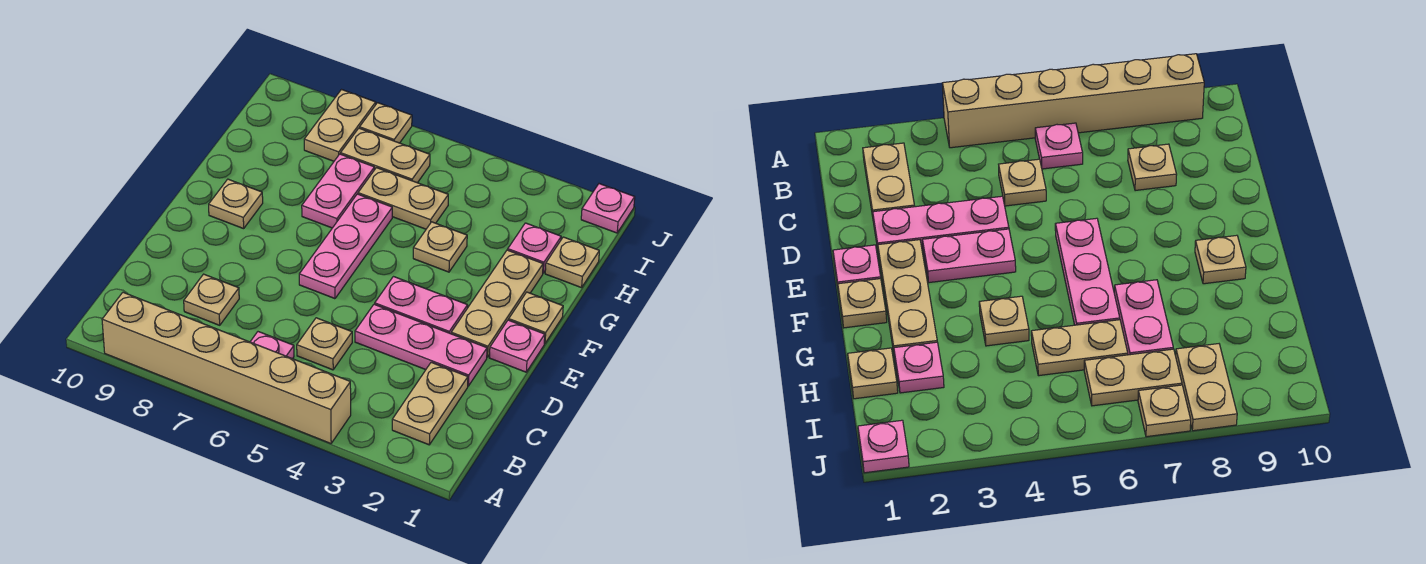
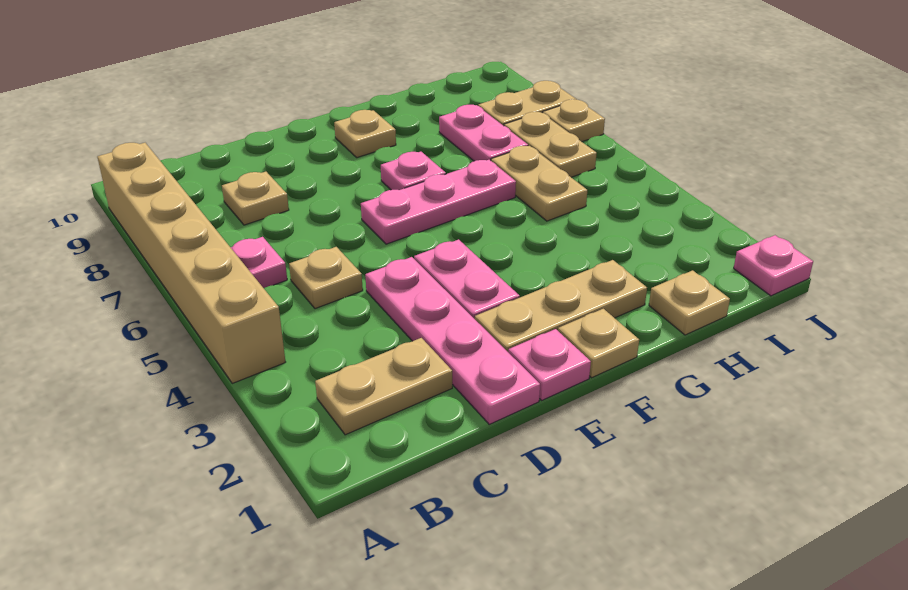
pink plate D2:D4 level 1 -> pink plate D1:D4 level 1
tan plate G4 level 1 -> none
pink plate G7:H7 level 1 -> pink plate H7:H8 level 1
pink plate H2 level 1 -> pink plate F7 level 1

